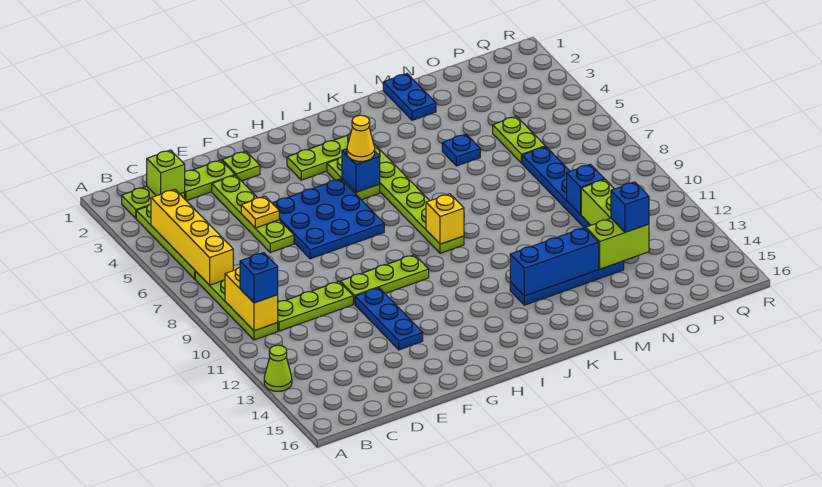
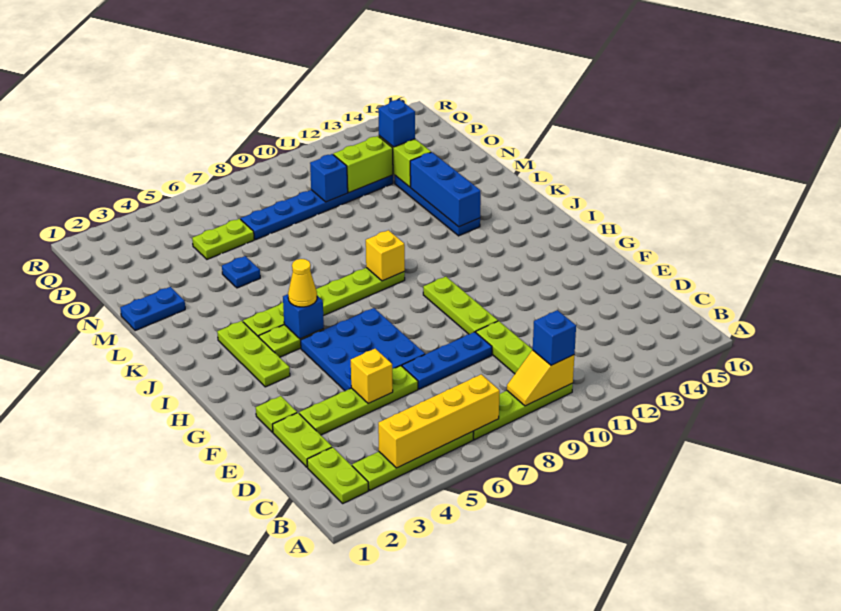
lime cone A13 level 1 -> none
yellow brick B9:B10 level 2 -> yellow slope B9:B10 level 2 top 10
lime brick C2 level 2 -> none
yellow plate E5 level 2 -> yellow brick E5 level 2
blue plate F11:F13 level 1 -> blue plate E7:E9 level 1

